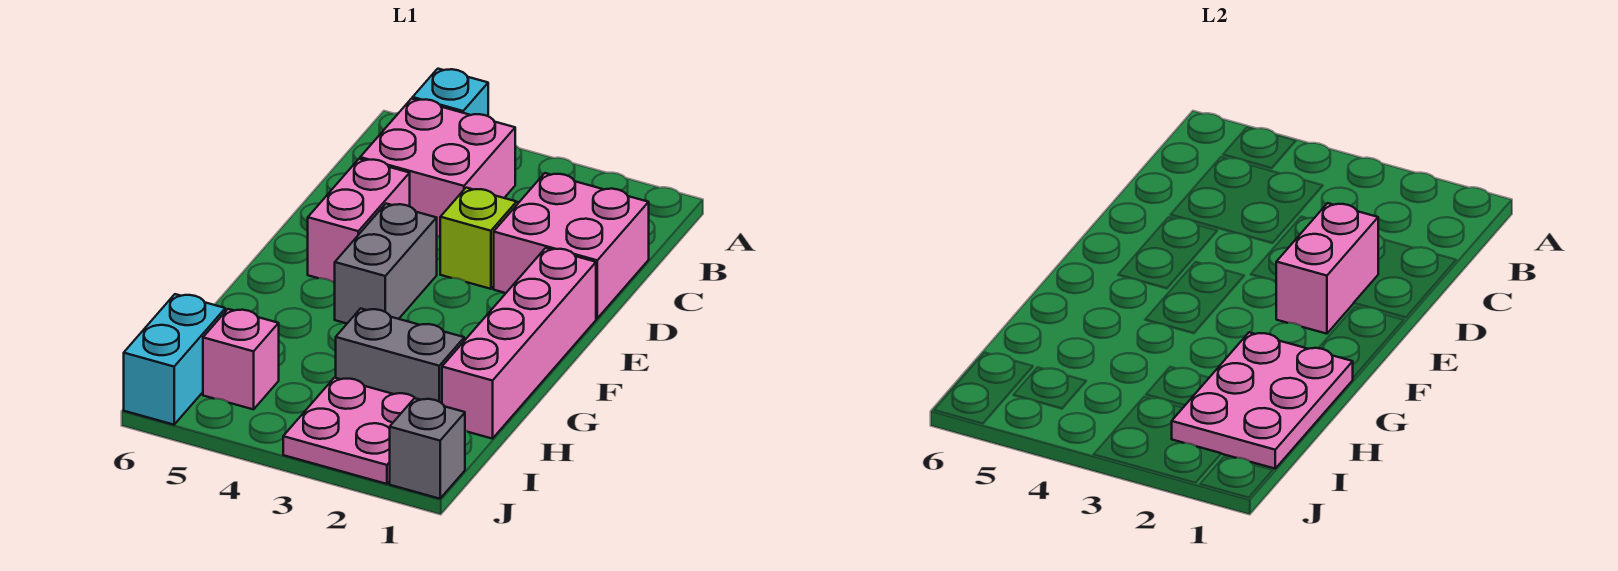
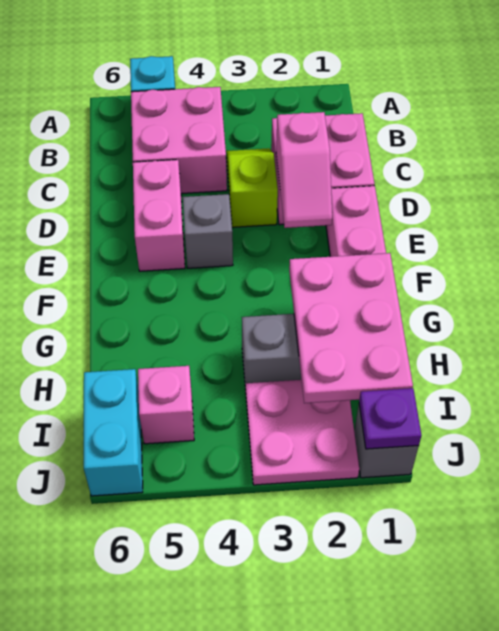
pink brick D2:E2 level 2 -> pink slope D2:E2 level 2 top D
grey brick E4:F4 level 1 -> grey brick E4 level 1
none -> purple plate J1 level 2

